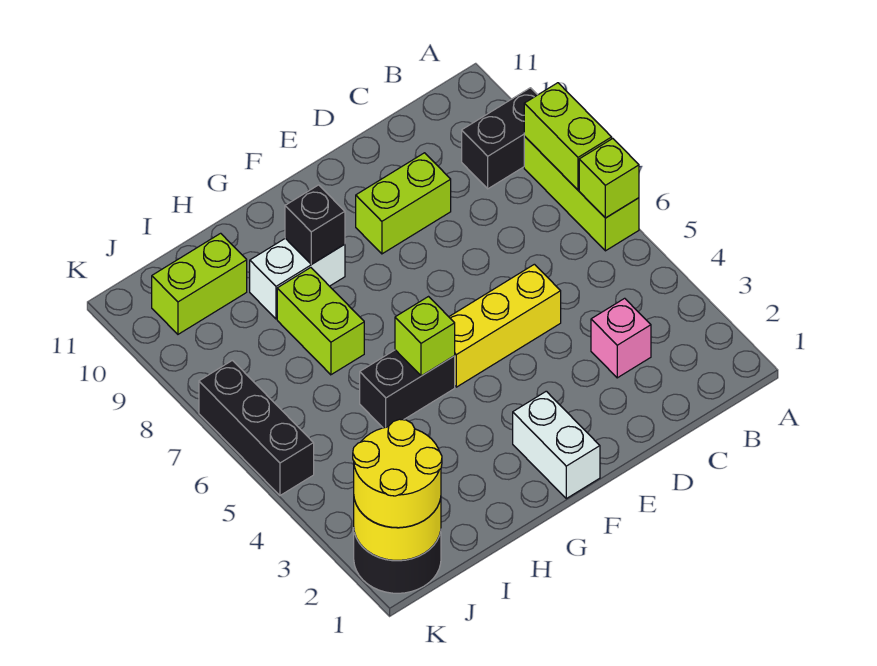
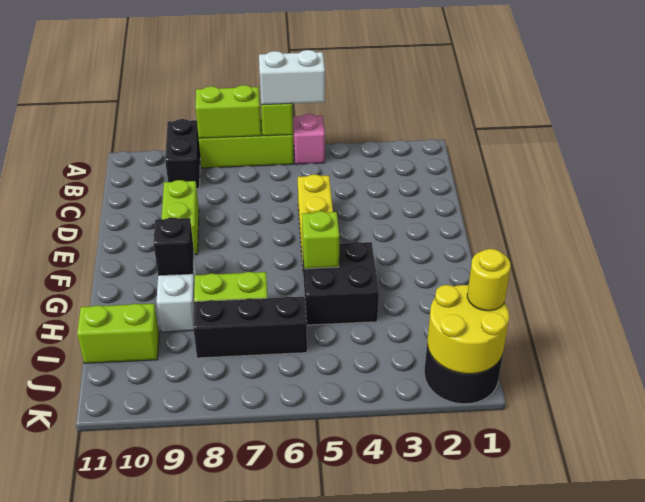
pink brick C3 level 1 -> pink brick A5 level 1
white brick F1:F2 level 1 -> white brick A5:A6 level 3
black brick G5:H5 level 1 -> black brick G4:H5 level 1
lime brick I10:J10 level 1 -> lime brick I10:I11 level 1
yellow round brick J1:K2 level 3 -> yellow round brick J1 level 3
black brick K5:K7 level 1 -> black brick I6:I8 level 1

